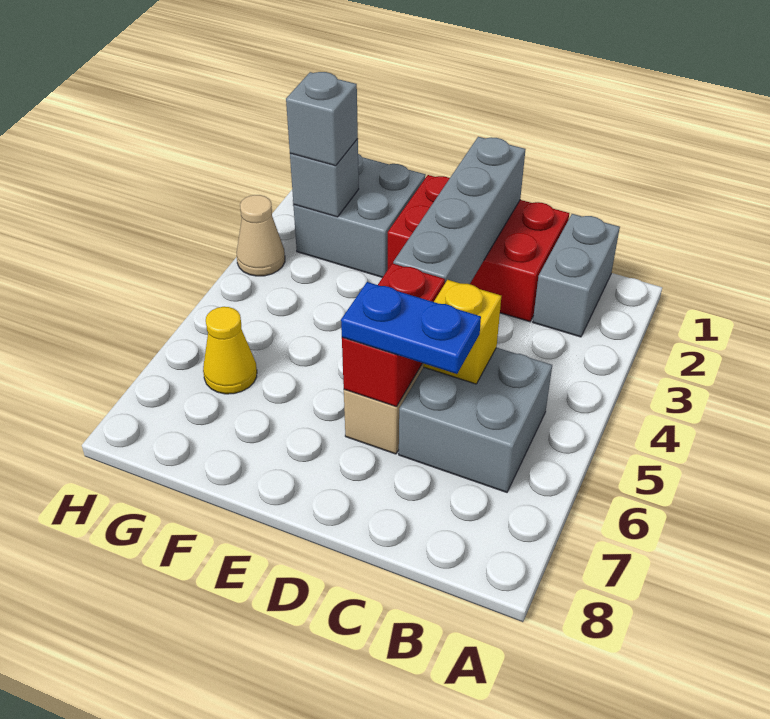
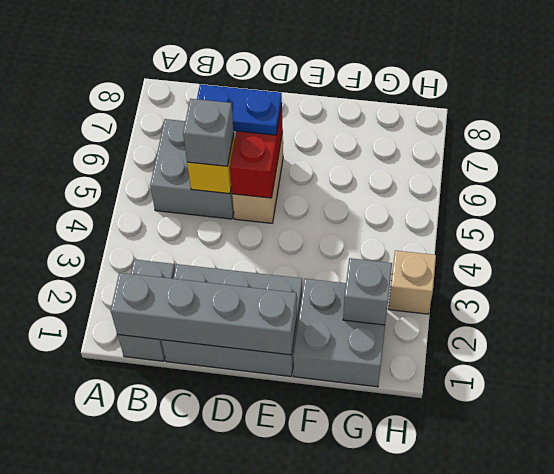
red brick C1:E2 level 1 -> grey brick C1:E2 level 1
grey brick D1:D4 level 2 -> grey brick B1:E1 level 2
grey brick G2 level 3 -> grey brick C5 level 3
yellow cone G6 level 1 -> none
tan cone H3 level 1 -> tan brick H3 level 1

